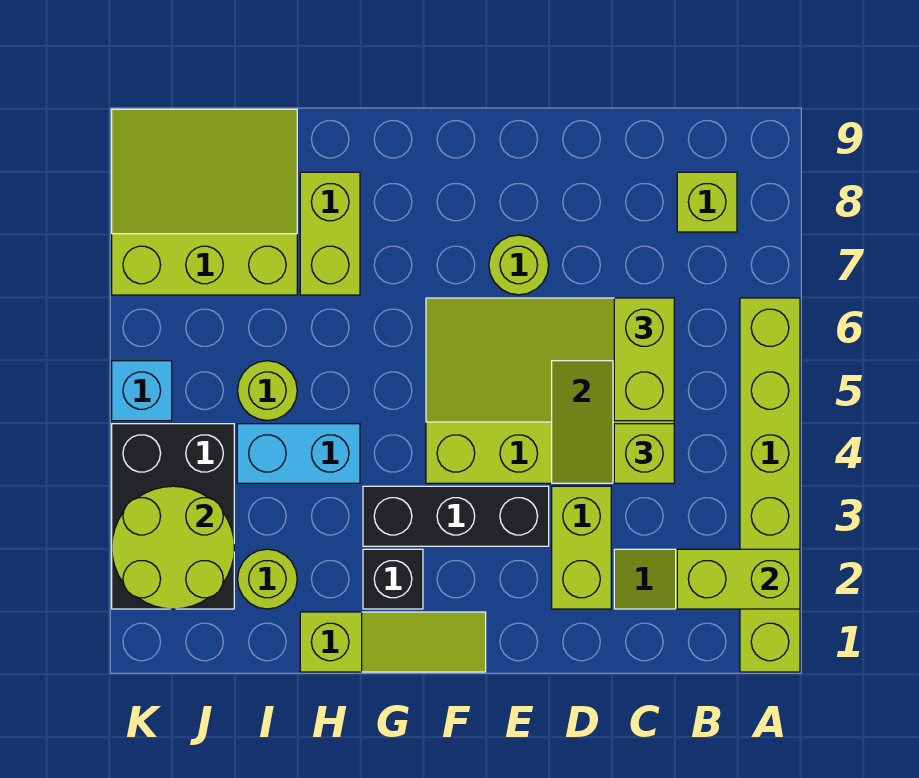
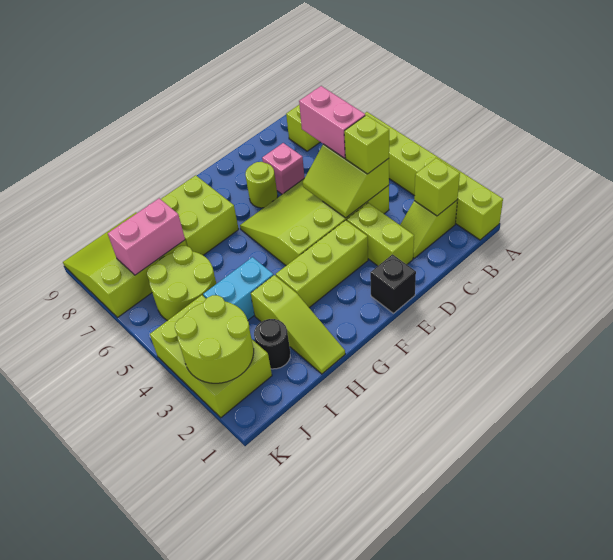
lime brick A2:B2 level 2 -> lime brick B2 level 2
lime brick C5:C6 level 3 -> pink brick C5:C6 level 3
none -> pink brick D7 level 1
black brick E3:G3 level 1 -> lime brick E3:G3 level 1
lime slope F1:H1 level 1 top H -> lime slope H1:H3 level 1 top 3
black brick G2 level 1 -> black brick E1 level 1
lime brick H7:H8 level 1 -> lime brick G7:H8 level 1
lime round brick I2 level 1 -> black round brick I2 level 1
lime round brick I5 level 1 -> lime round brick I5:J6 level 1
none -> pink brick I7:J7 level 2
black brick J2:K4 level 1 -> lime brick J2:K4 level 1
cyan brick K5 level 1 -> none

